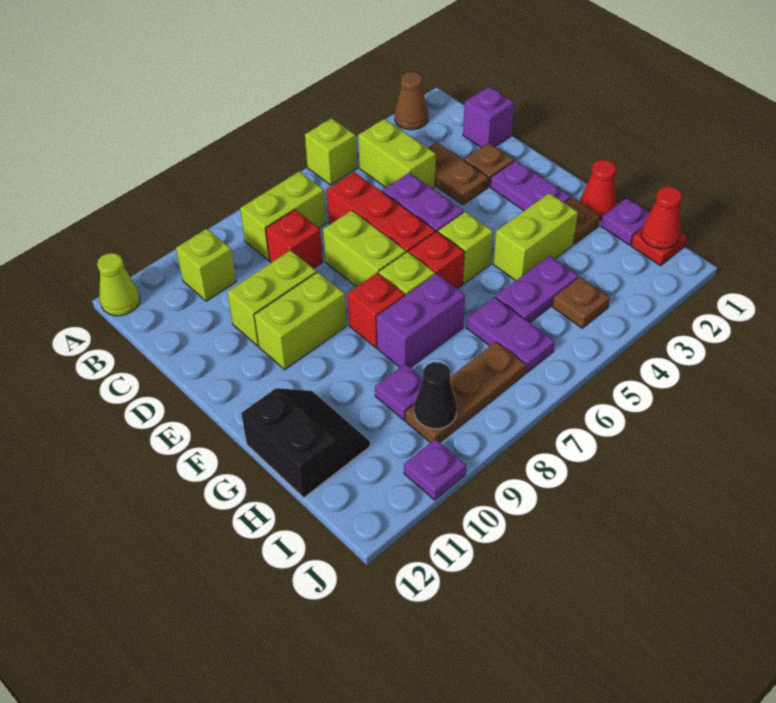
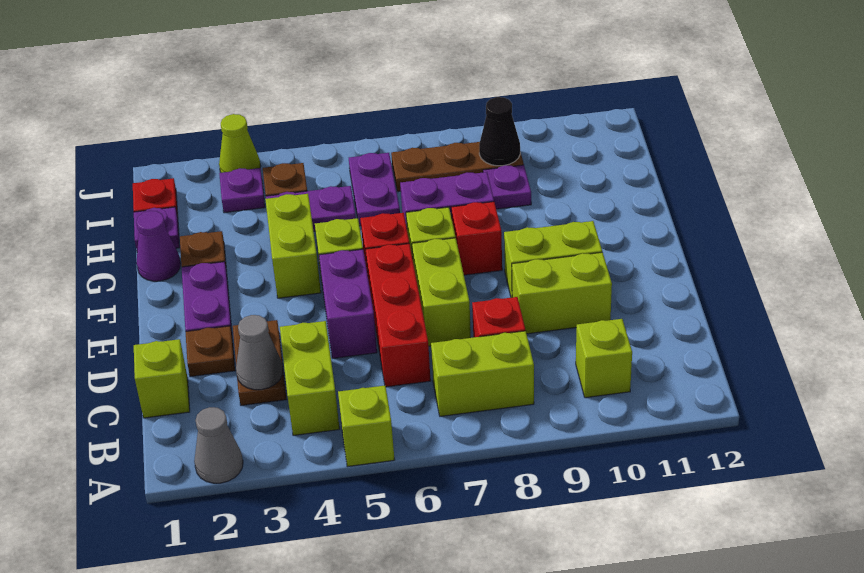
brown cone A2 level 1 -> grey cone A2 level 1
lime cone A12 level 1 -> lime cone J3 level 1
purple brick C1 level 1 -> lime brick C1 level 1
none -> grey cone C3 level 2
red cone G1 level 1 -> purple cone G1 level 1
lime brick G3:G4 level 1 -> lime brick F4:G4 level 1
black slope G11:H12 level 1 top 12 -> none
red cone I1 level 2 -> none
purple plate J10 level 1 -> purple plate I3 level 1

